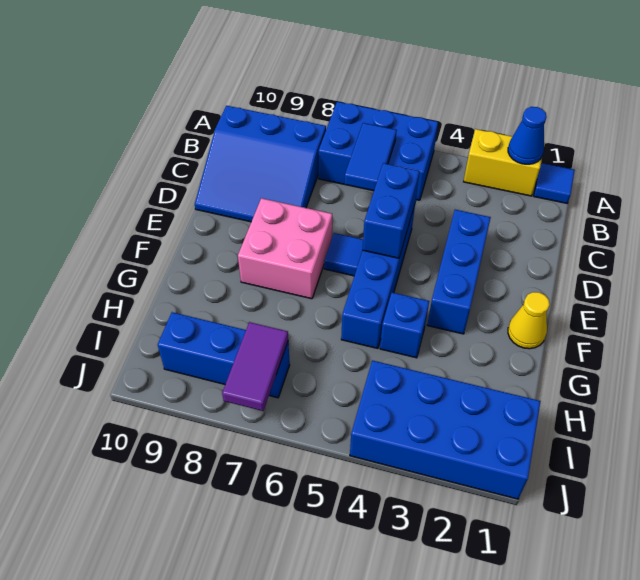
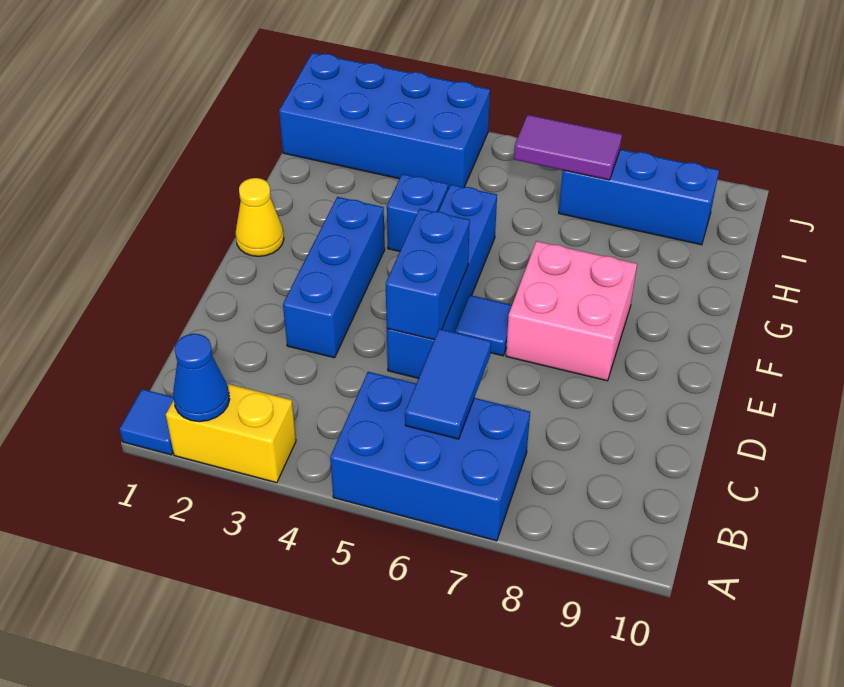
blue slope B8:D10 level 1 top B -> none
purple tile I7:J7 level 2 -> purple tile I6:I7 level 2

